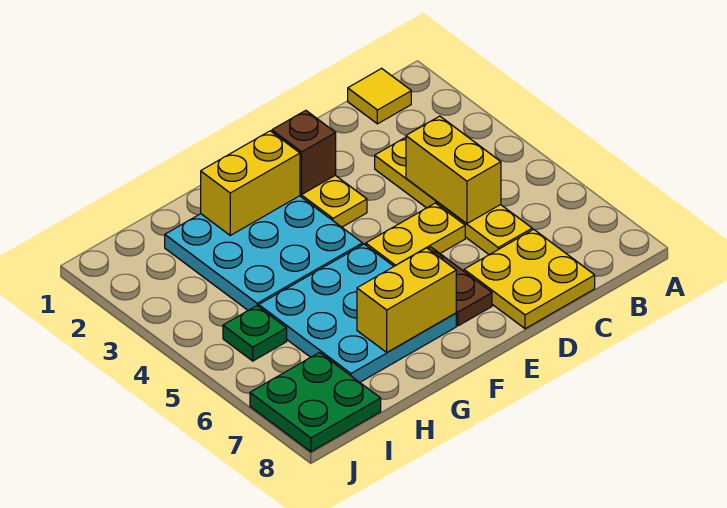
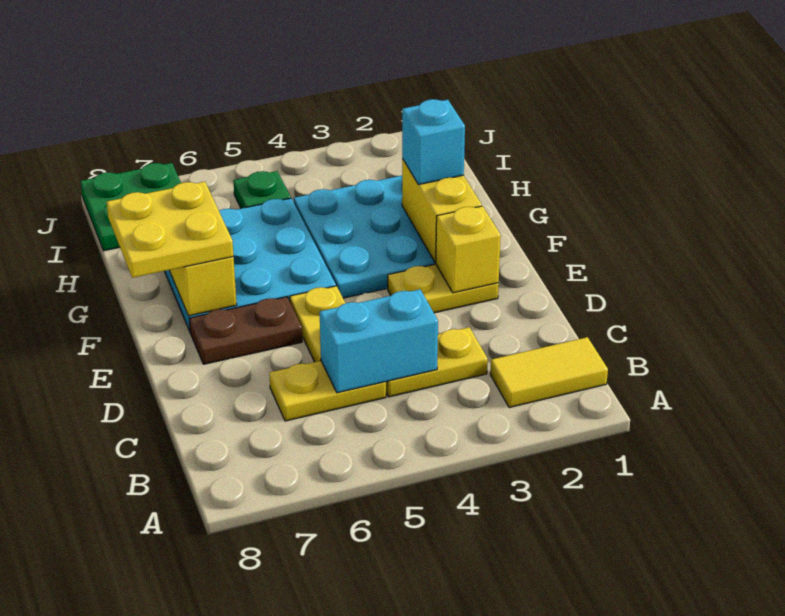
yellow tile B1 level 1 -> yellow tile B1:B2 level 1
yellow brick C4:C5 level 2 -> cyan brick C4:C5 level 2
yellow plate C7:D8 level 1 -> yellow plate F7:G8 level 3
brown brick E2 level 2 -> yellow brick E2 level 2
none -> cyan brick G2 level 3

